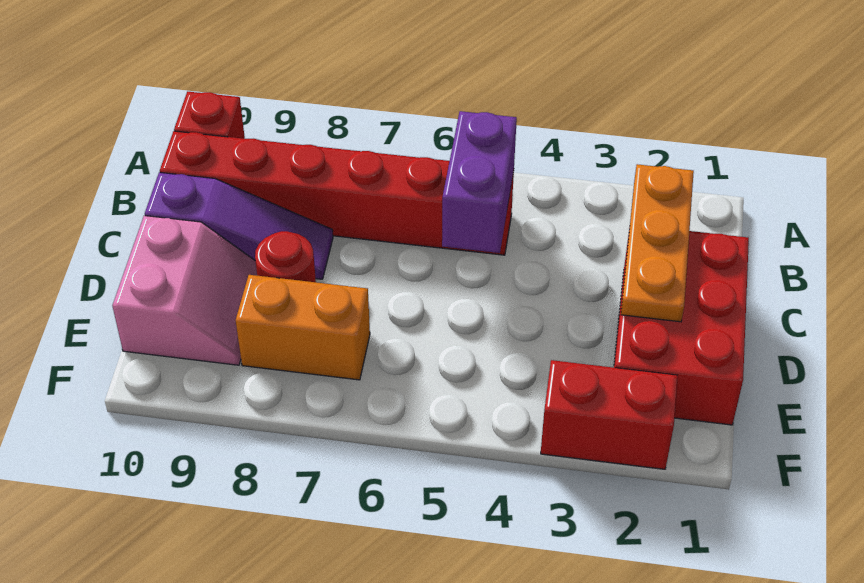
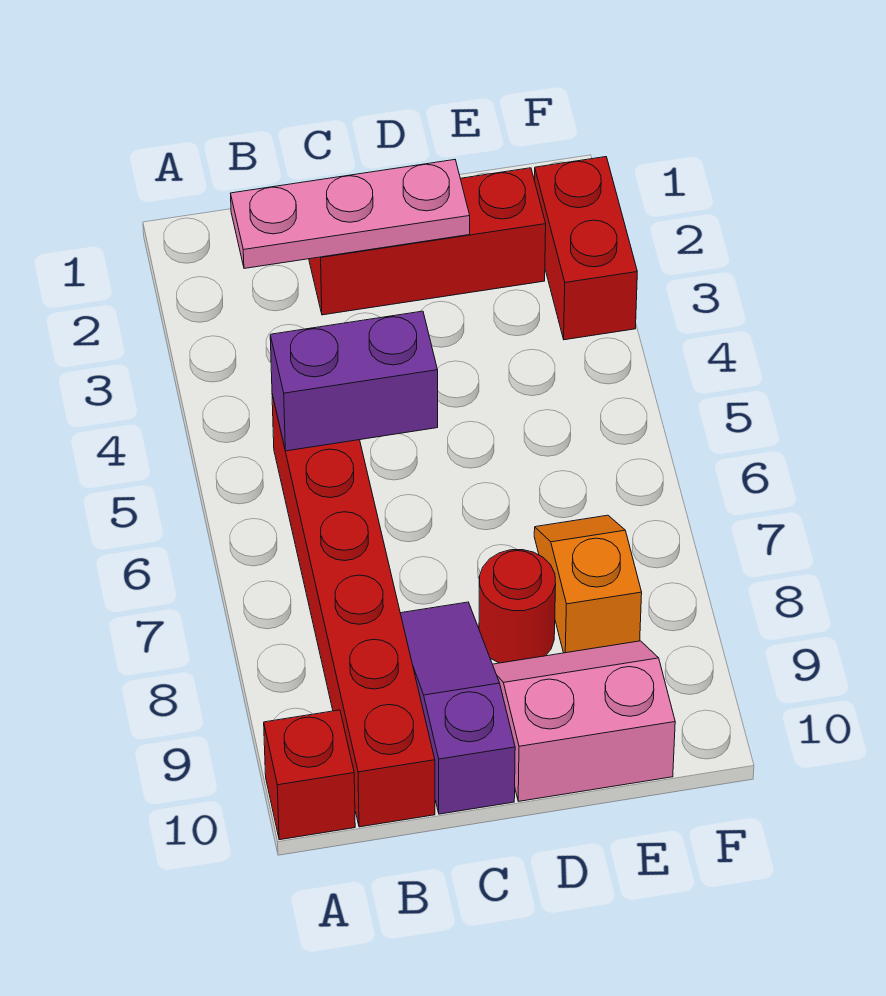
orange plate B2:D2 level 2 -> pink plate B2:D2 level 2
red brick C1:E2 level 1 -> red brick C2:E2 level 1
orange brick E7:E8 level 1 -> orange slope E7:E8 level 1 top 8

